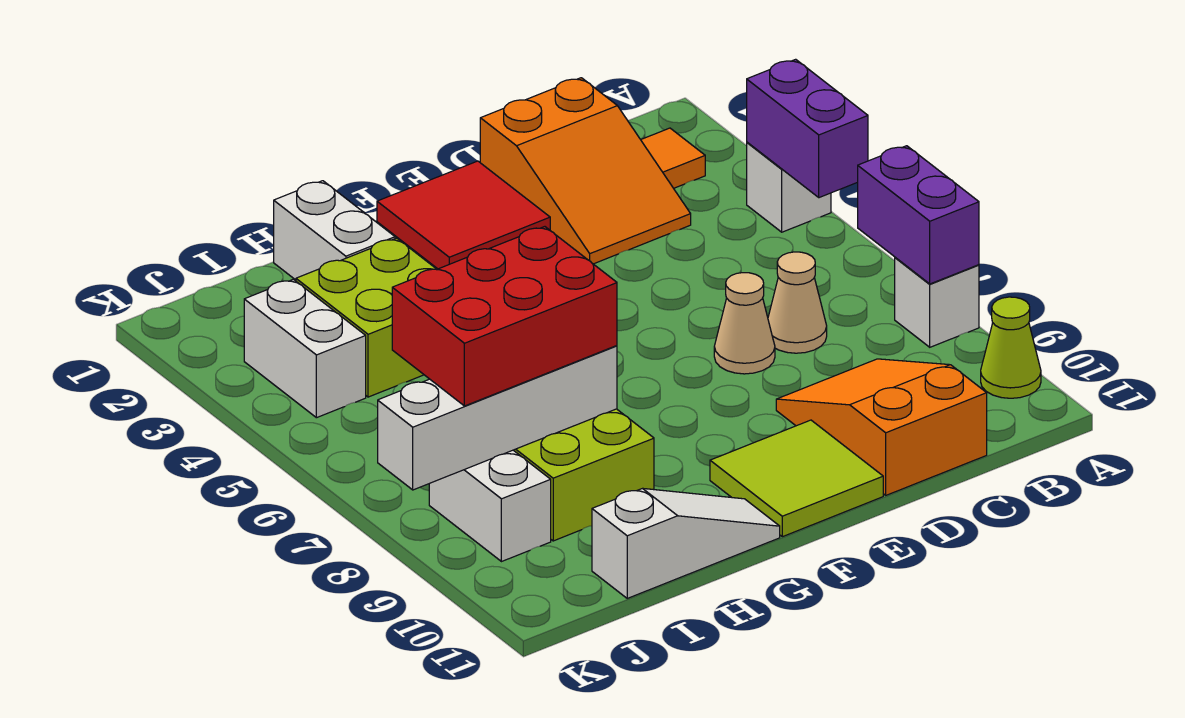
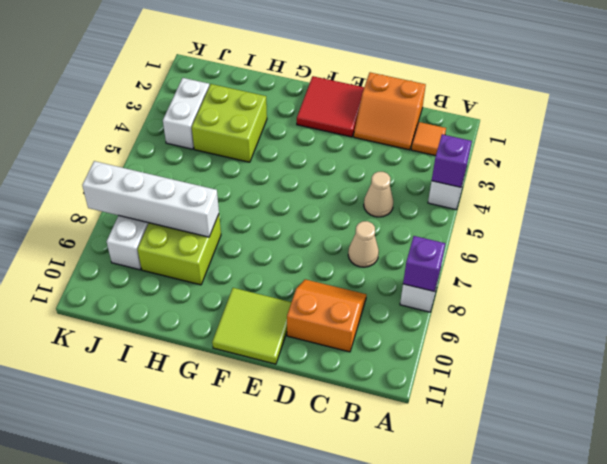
purple brick A4:A5 level 2 -> purple brick A4 level 2
purple brick A7:A8 level 2 -> purple brick A8 level 2
lime cone A10 level 1 -> none
orange slope C1:D3 level 1 top 1 -> orange slope C1:D2 level 1 top 1
orange slope C9:D11 level 1 top 11 -> orange slope C9:D10 level 1 top 10
tan cone D7 level 1 -> tan cone C5 level 1
white slope G11:I11 level 1 top I -> none
white brick H1:H2 level 1 -> none
red brick H7:J8 level 3 -> none

